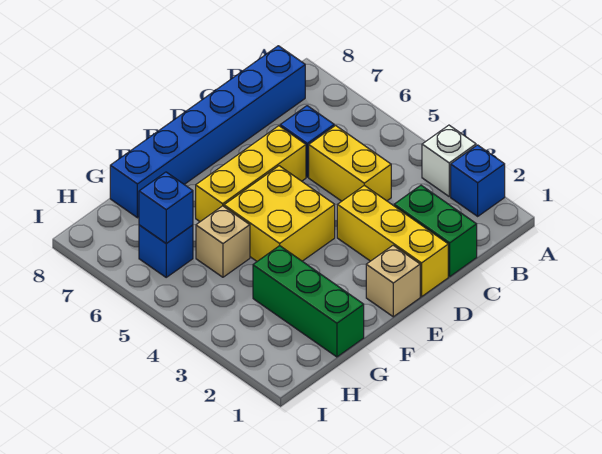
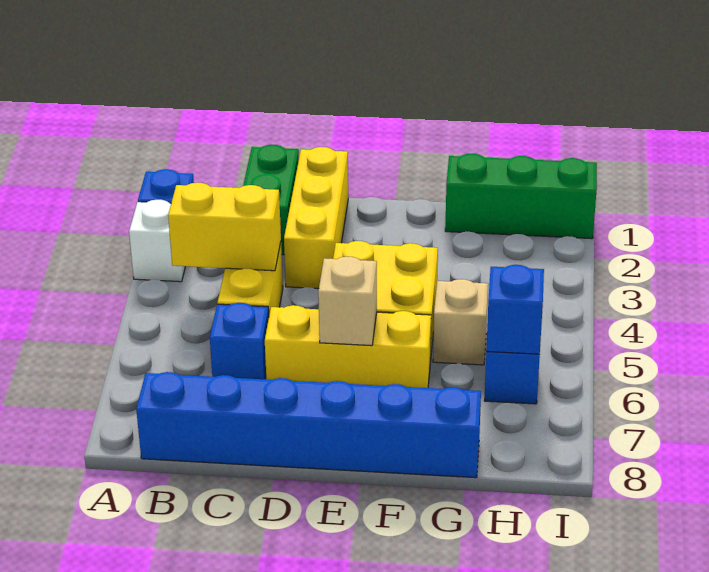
none -> yellow brick B4:C4 level 2
tan brick E1 level 1 -> tan brick E6 level 2
green brick G1:G3 level 1 -> green brick G1:I1 level 1

